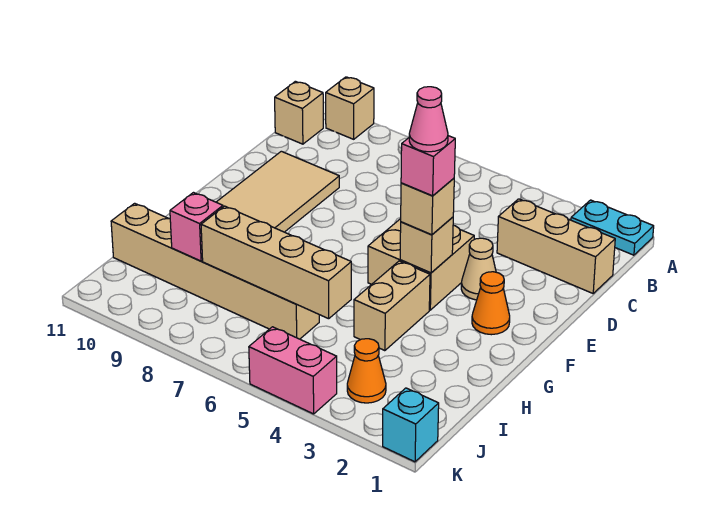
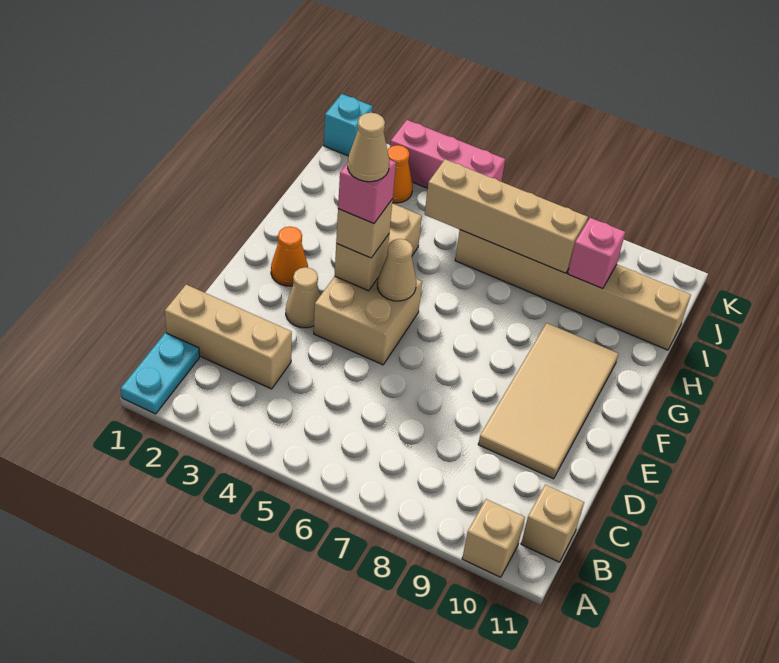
cyan plate A1:A2 level 1 -> cyan plate A1:B1 level 1
pink cone F4 level 5 -> tan cone F4 level 5
none -> tan cone F5 level 2
pink brick K4:K5 level 1 -> pink brick K3:K5 level 1

